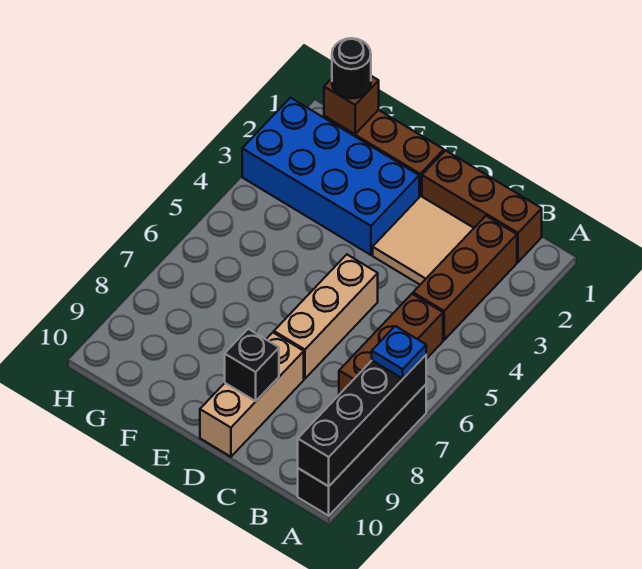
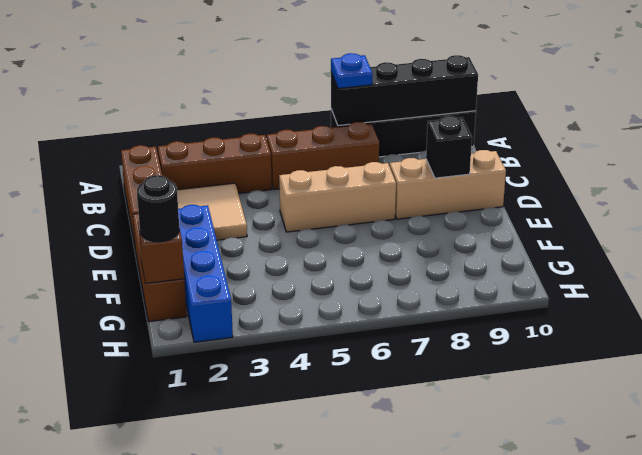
blue brick E2:H3 level 1 -> blue brick E2:H2 level 1

